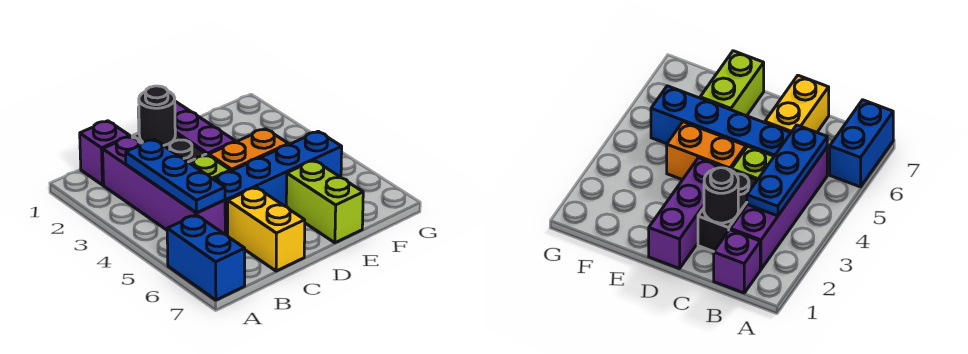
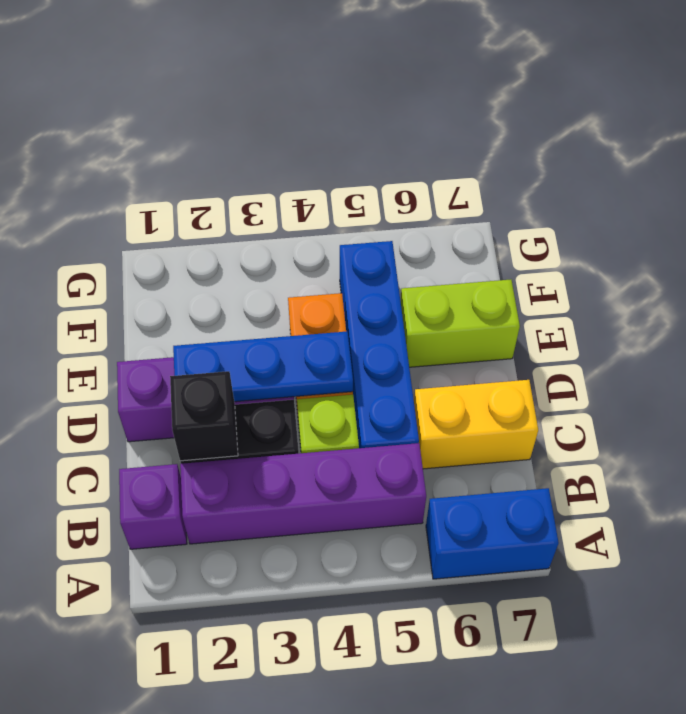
blue plate B3:B5 level 2 -> blue plate D2:D4 level 2
black round brick C2 level 2 -> black brick C2 level 2

